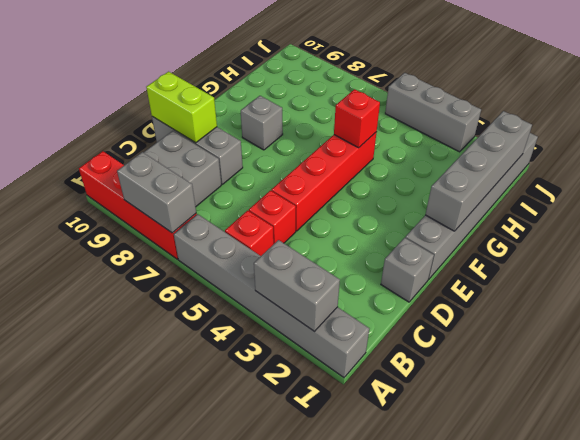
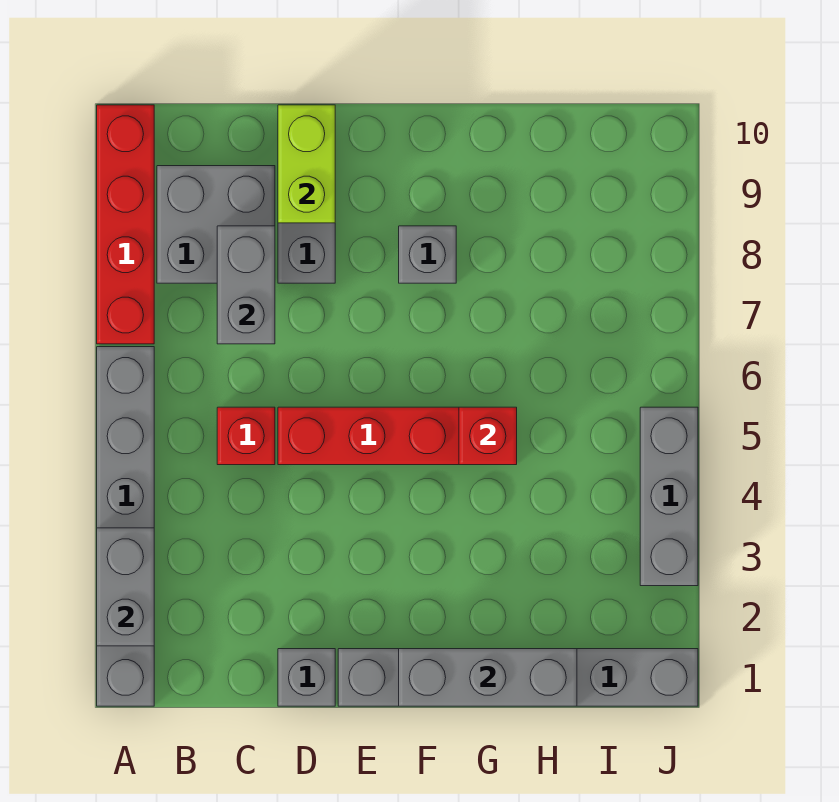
grey brick A7:A8 level 2 -> grey brick C7:C8 level 2
red brick B5 level 1 -> none
grey brick F1:I1 level 2 -> grey brick F1:H1 level 2

